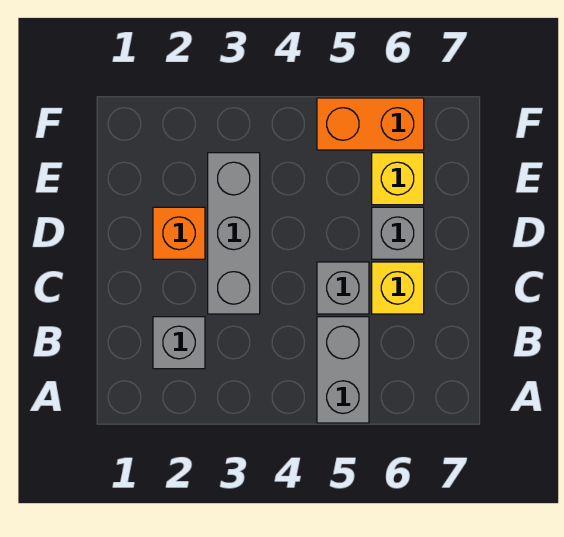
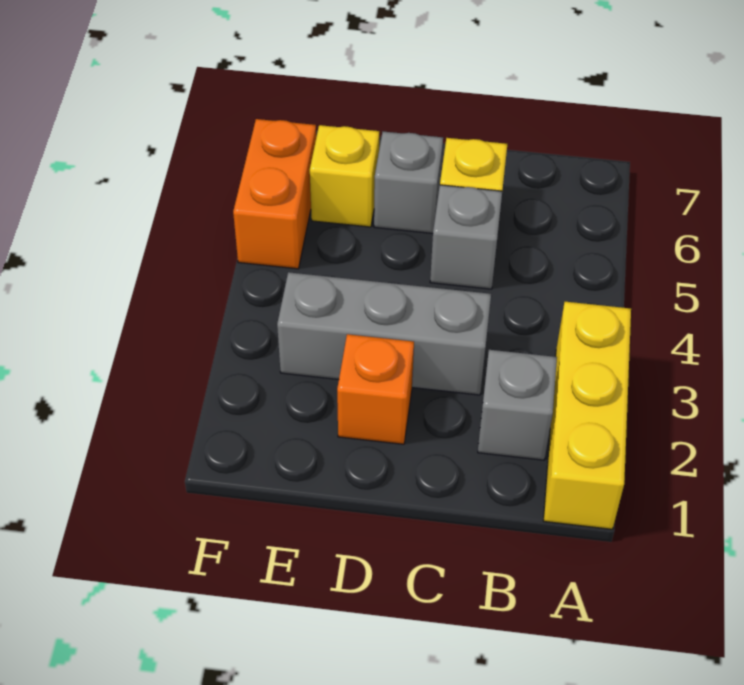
none -> yellow brick A1:A3 level 1
grey brick A5:B5 level 1 -> none

